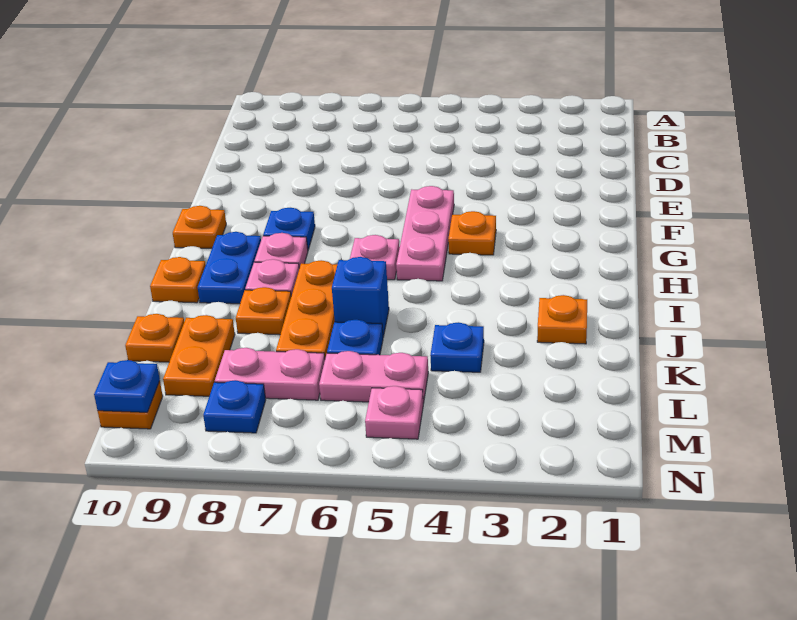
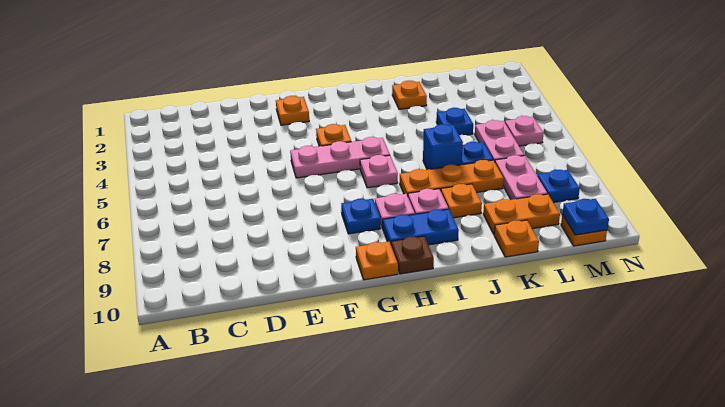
none -> brown plate H10 level 1
orange plate I10 level 1 -> orange plate F2 level 1

